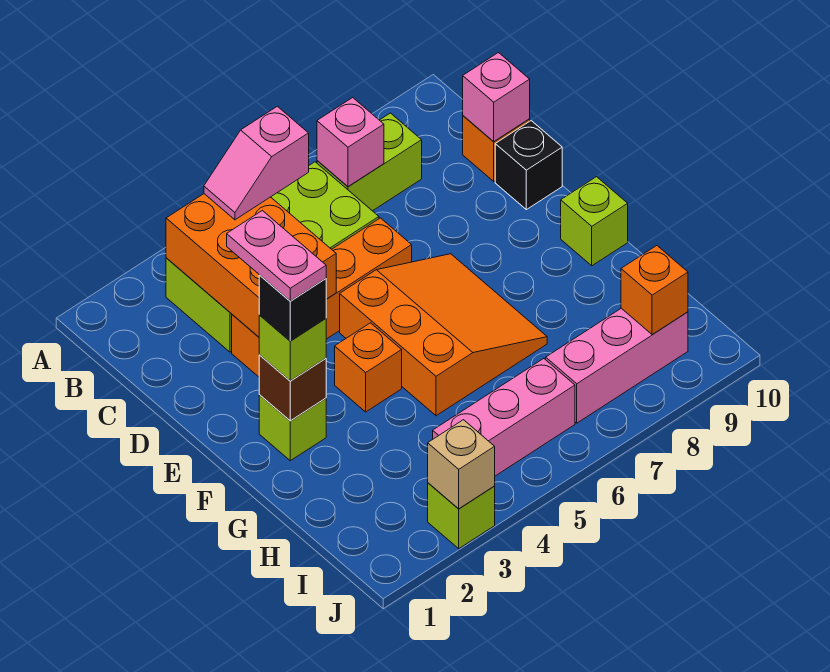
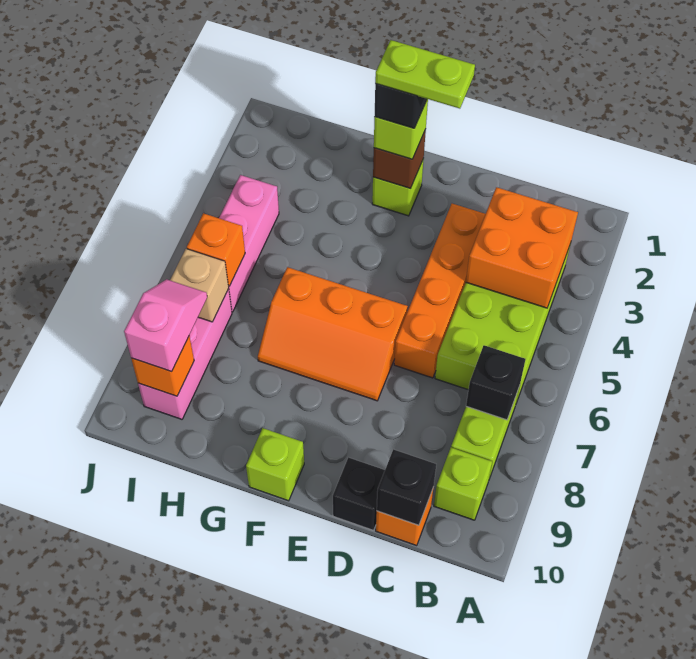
orange brick B3:D4 level 2 -> orange brick B3:C4 level 2
pink slope B4:B5 level 3 top 5 -> pink slope I8:I9 level 3 top 9
pink brick B7 level 2 -> black brick B7 level 2
pink brick C10 level 2 -> black brick C10 level 2
pink plate E2:F2 level 5 -> lime plate E2:F2 level 5
orange slope E5:G7 level 1 top 5 -> orange slope E6:G7 level 1 top 6
orange brick F4 level 1 -> orange brick I6 level 2
lime brick J3 level 1 -> lime brick B9 level 1
tan brick J3 level 2 -> tan brick I7 level 2

